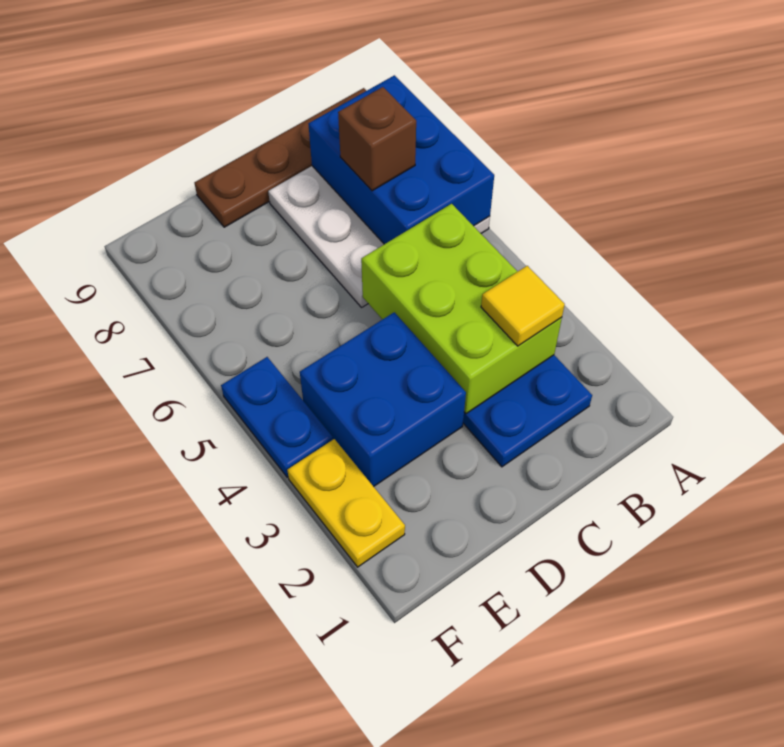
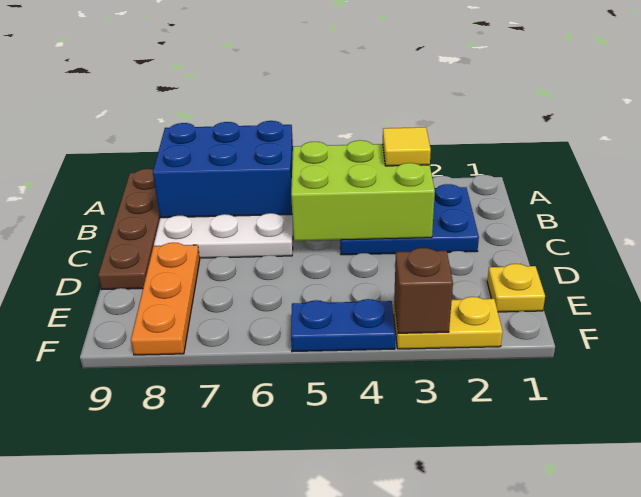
brown brick B7 level 3 -> brown brick F3 level 2
blue brick D3:E4 level 1 -> none
none -> orange plate D8:F8 level 1
none -> yellow plate E1 level 1

